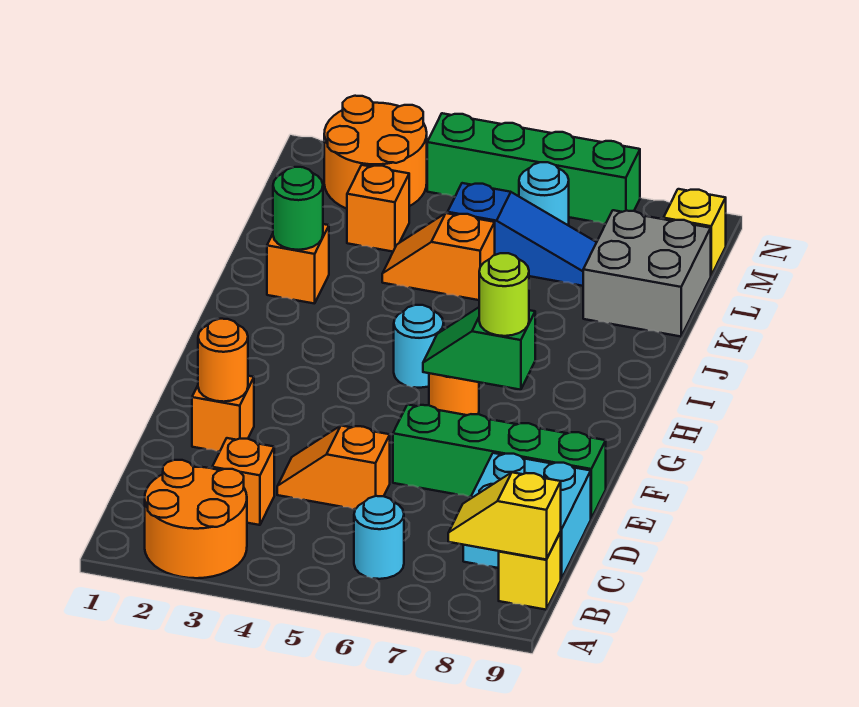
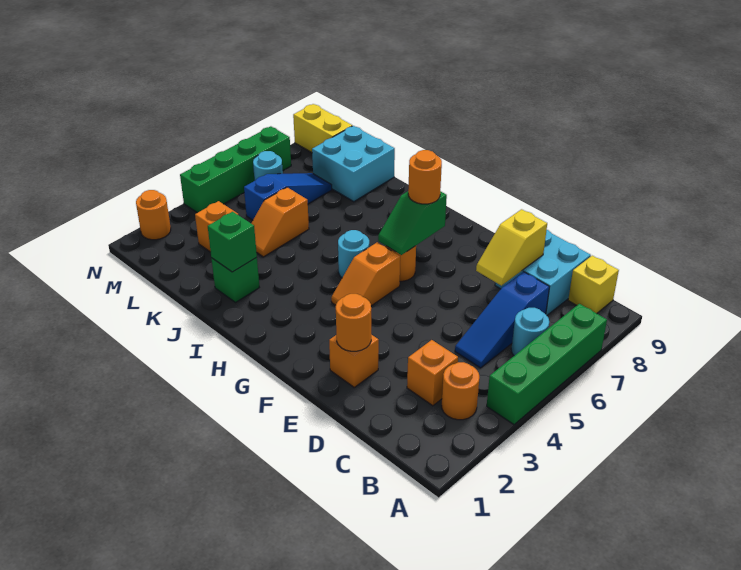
orange round brick A2:B3 level 1 -> orange round brick B3 level 1
yellow slope B8:B9 level 2 top 9 -> yellow slope D7:D8 level 2 top 8
none -> blue slope C5:C7 level 1 top 7
orange slope D4:D5 level 1 top 5 -> orange slope G4:G5 level 1 top 5
green brick E6:E9 level 1 -> green brick A4:A7 level 1
lime round brick G7 level 3 -> orange round brick G7 level 3
orange brick J2 level 1 -> green brick J2 level 1
green round brick J2 level 2 -> green brick J2 level 2
grey brick K8:L9 level 1 -> cyan brick K8:L9 level 1
orange round brick M2:N3 level 1 -> orange round brick N2 level 1
yellow brick M9 level 1 -> yellow brick M9:N9 level 1

